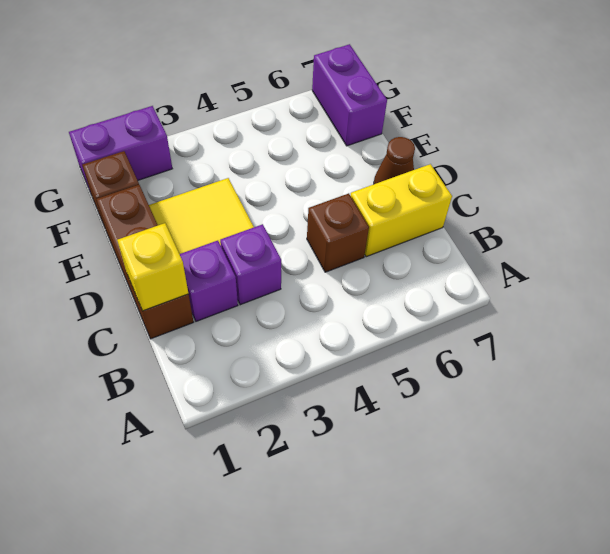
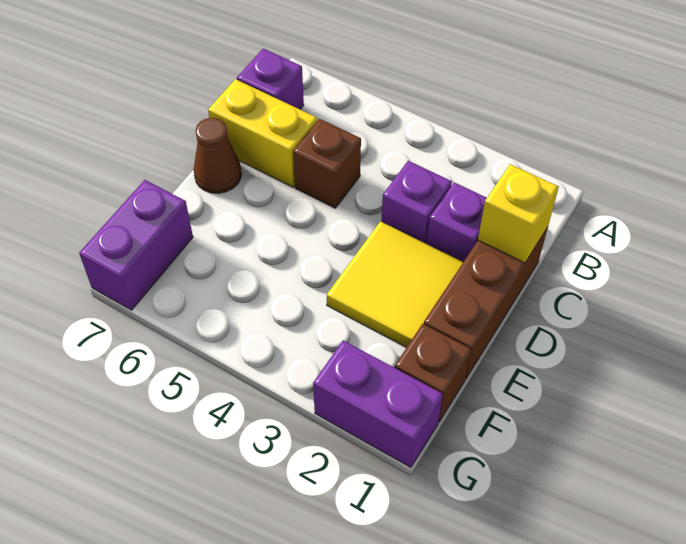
none -> purple brick B7 level 1

